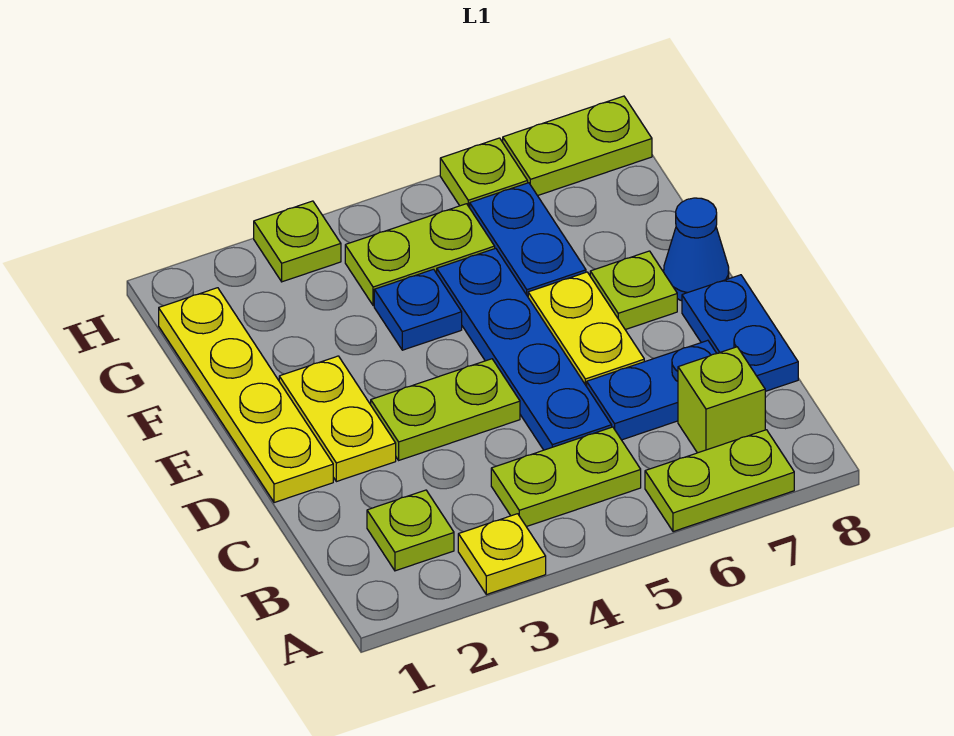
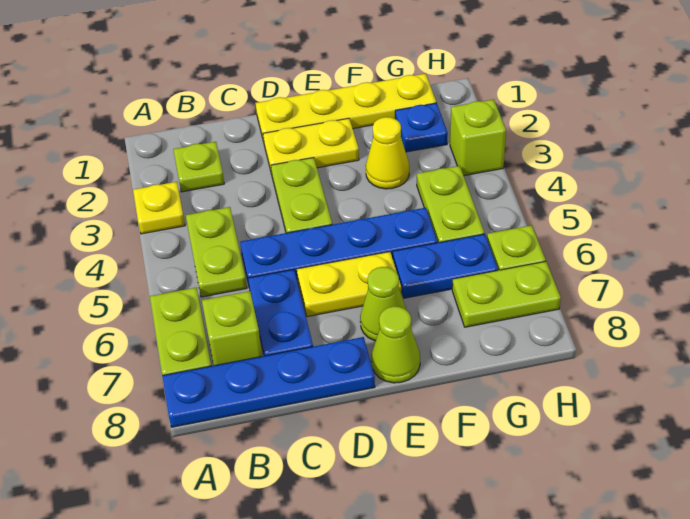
blue plate C8:D8 level 1 -> blue plate A8:D8 level 1
lime plate E7 level 1 -> lime cone E7 level 1
blue cone E8 level 1 -> lime cone E8 level 1
none -> yellow cone F3 level 1
blue plate F4 level 1 -> blue plate G2 level 1
lime plate H3 level 1 -> lime brick H3 level 1
lime plate H7:H8 level 1 -> lime plate G7:H7 level 1

